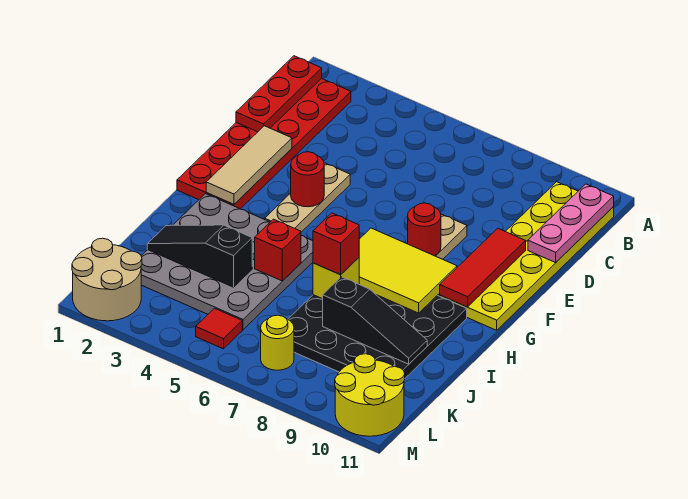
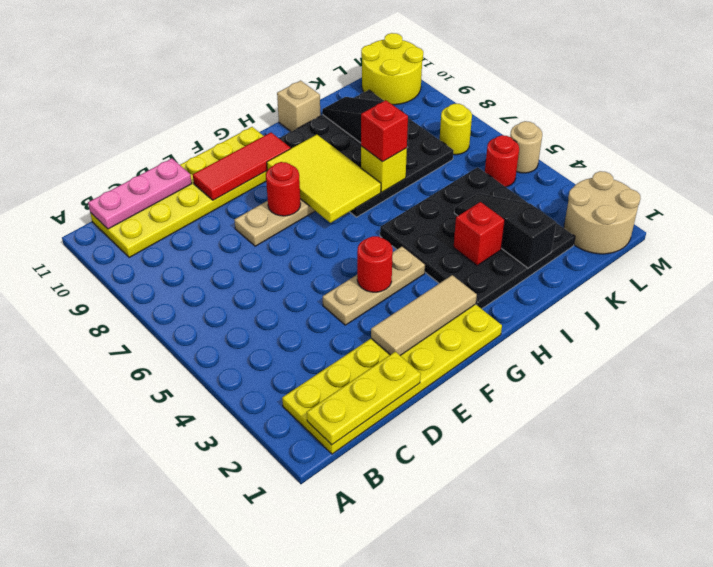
red plate B1:G2 level 1 -> yellow plate B1:G2 level 1
red plate B1:D1 level 2 -> yellow plate B1:D1 level 2
grey plate H2:K5 level 1 -> black plate H2:K5 level 1
red brick I5 level 2 -> red brick I3 level 2
none -> tan brick I11 level 1
black slope J2:J4 level 2 top 4 -> black slope J2:J4 level 2 top 2
red tile L5 level 1 -> red round brick L5 level 1
none -> tan round brick M5 level 1

